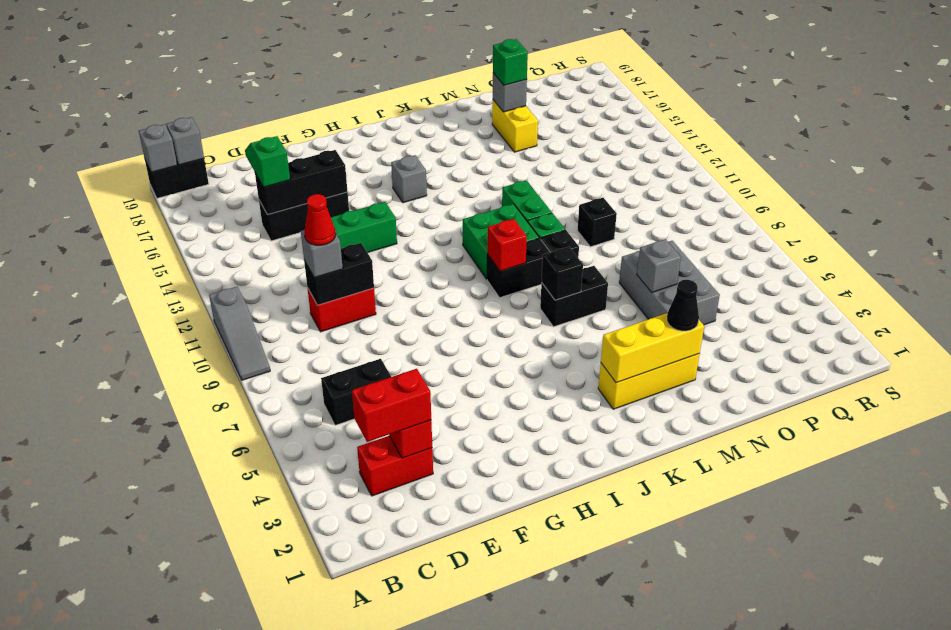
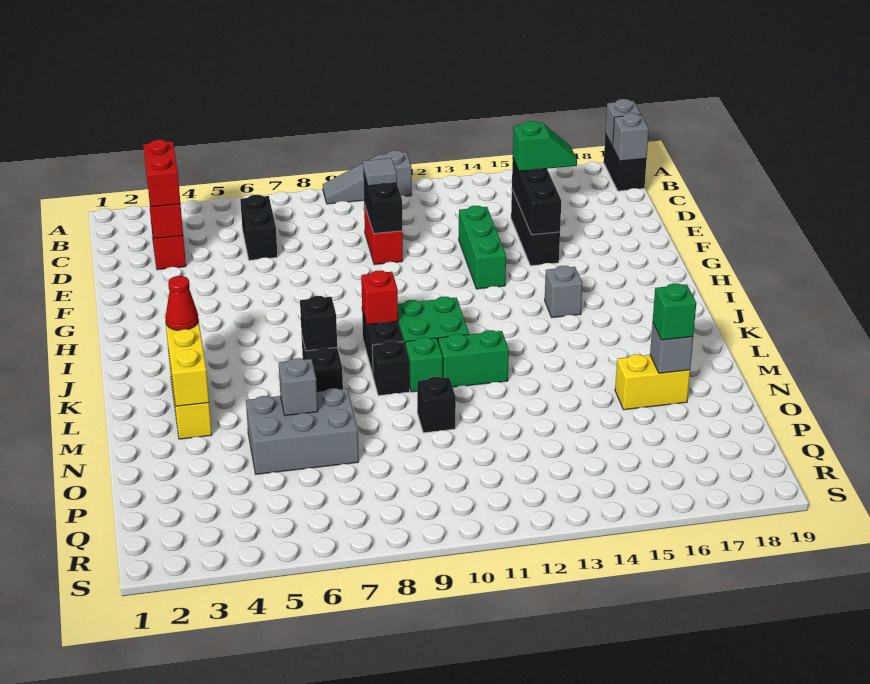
grey brick D10 level 3 -> grey tile D10 level 3
red cone D10 level 4 -> red cone K3 level 3
black cone M3 level 3 -> none

